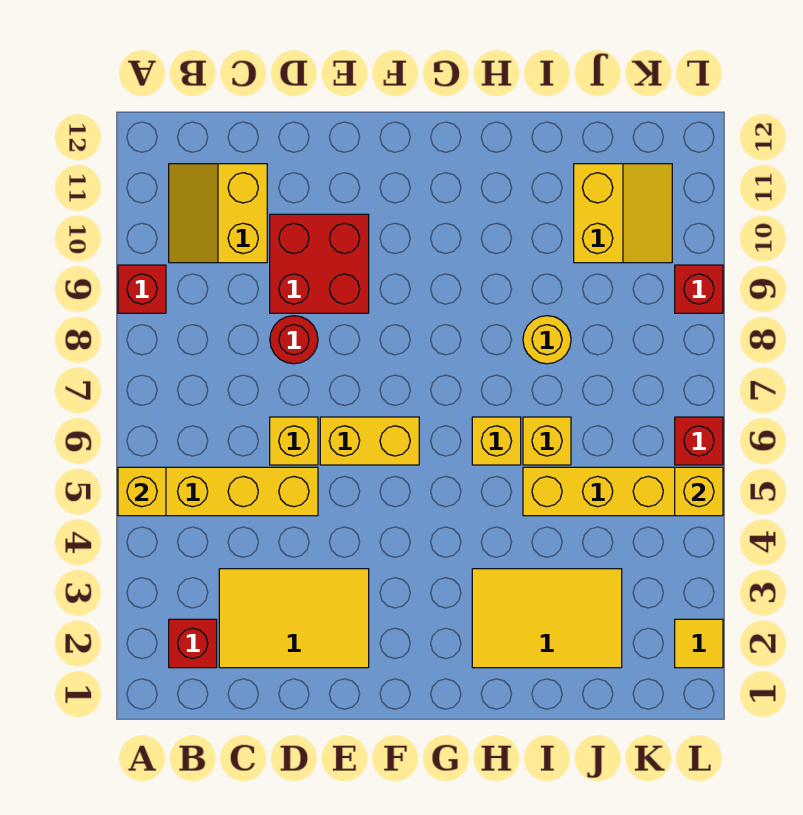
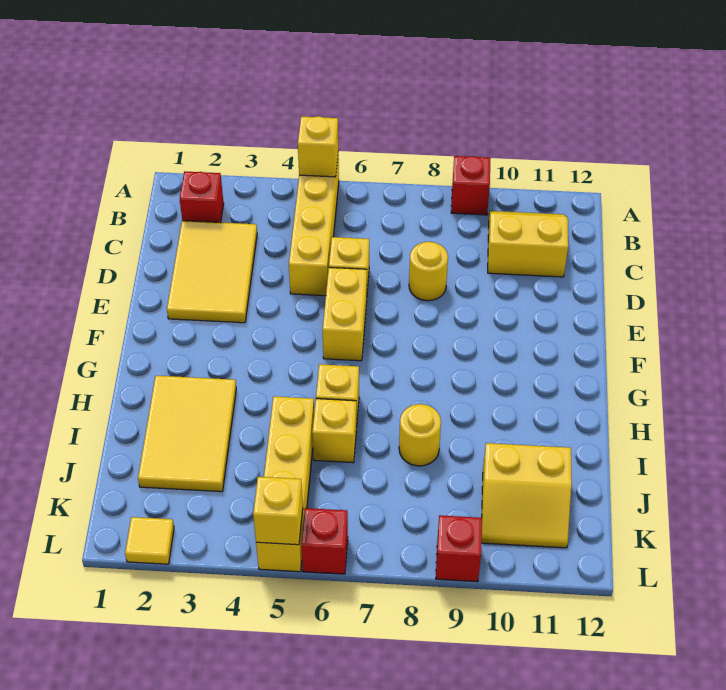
red round brick D8 level 1 -> yellow round brick D8 level 1
red brick D9:E10 level 1 -> none

